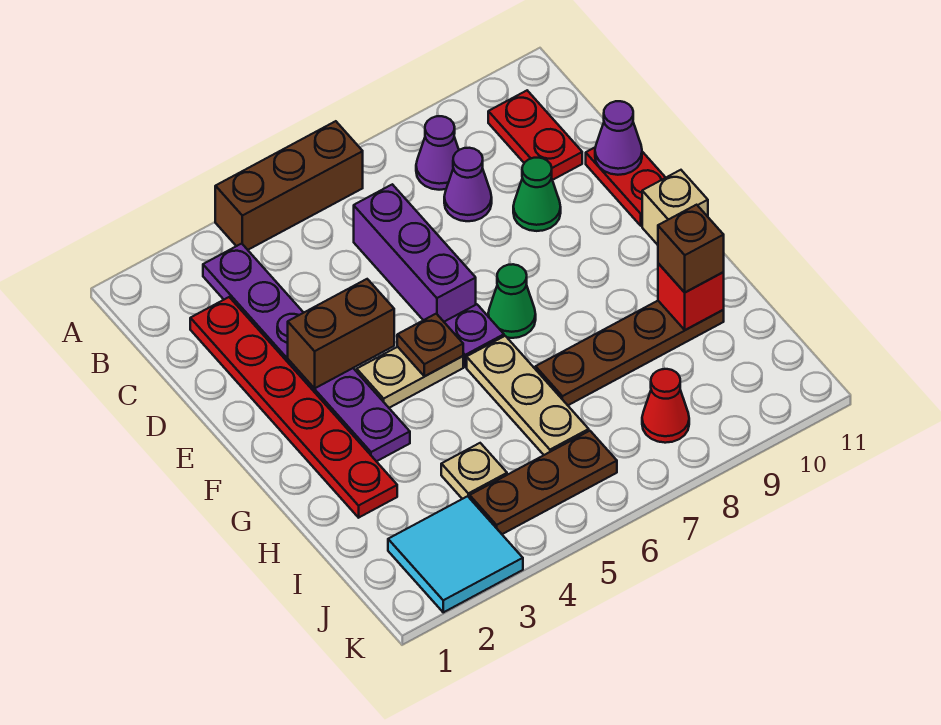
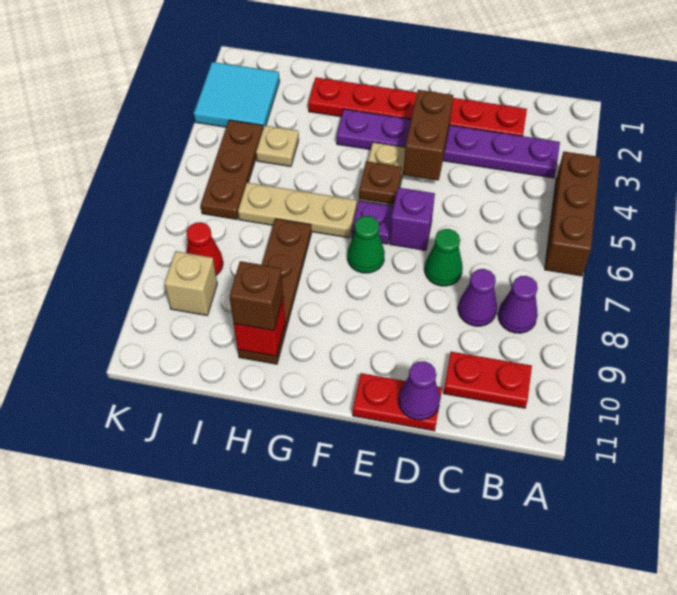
purple brick C6:E6 level 1 -> purple brick E6 level 1
green cone D9 level 1 -> green cone D7 level 1
tan brick F11 level 1 -> tan brick J9 level 1

